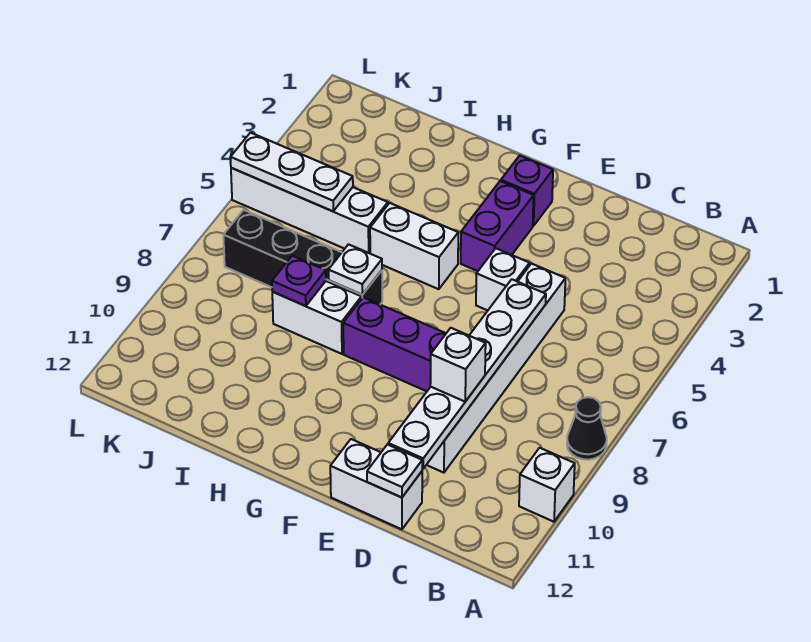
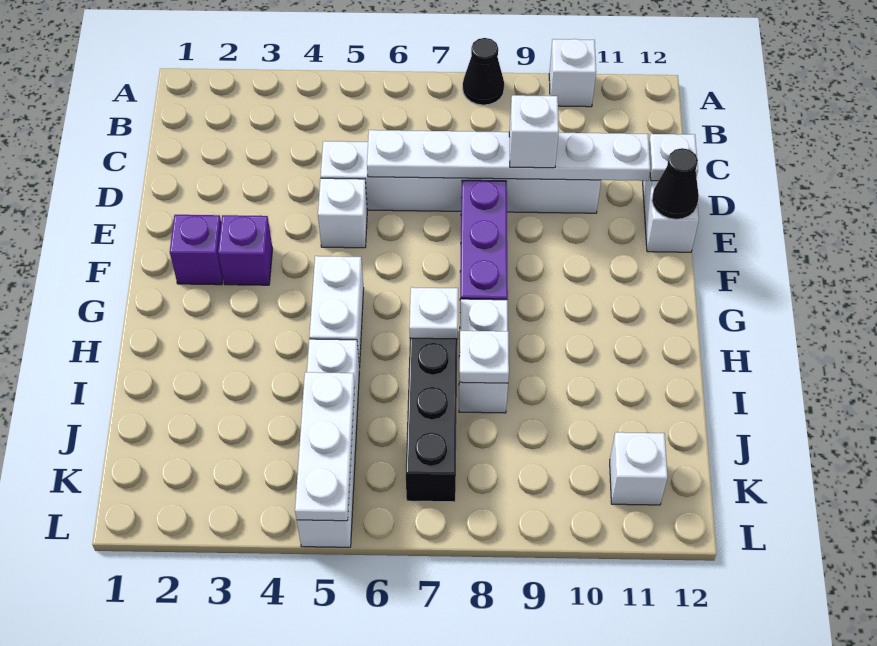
none -> black cone E12 level 2
purple brick F3:F4 level 1 -> purple brick F3 level 1
purple plate I8 level 2 -> white plate I8 level 2
none -> white brick K11 level 1

